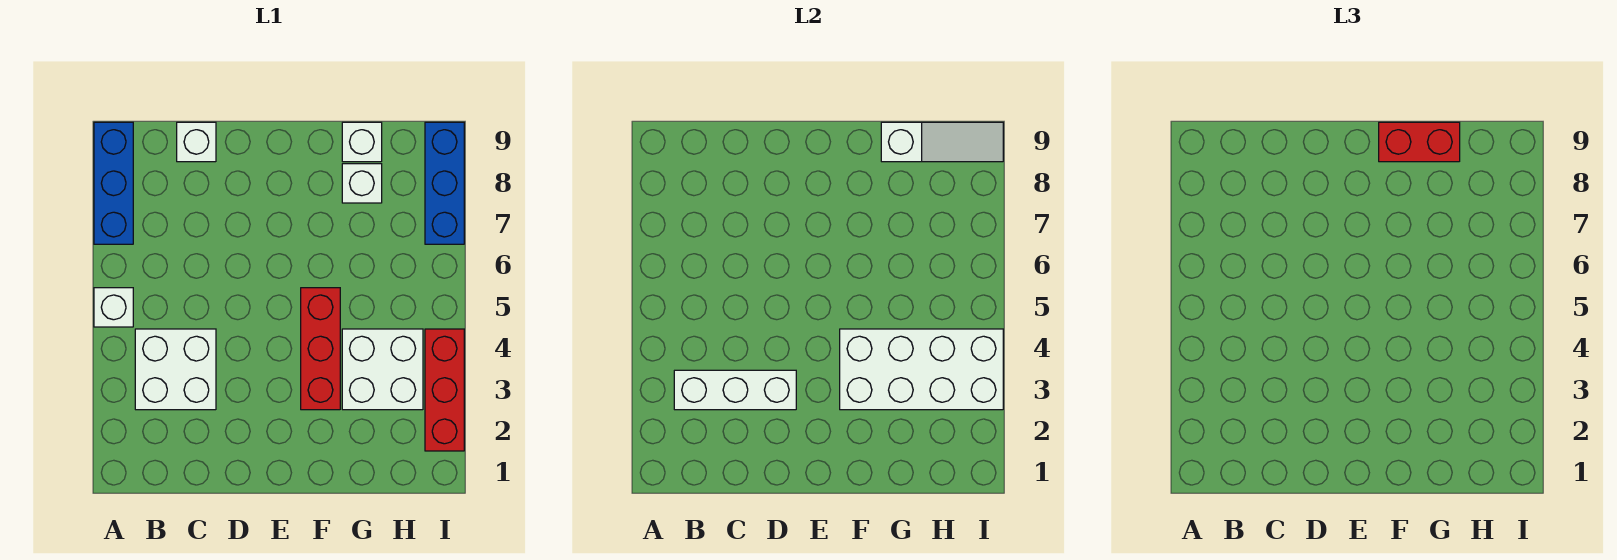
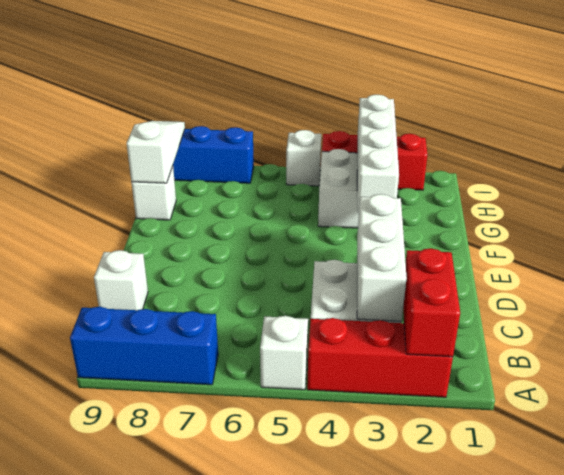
red brick F3:F5 level 1 -> red brick A2:A4 level 1
white brick F3:I4 level 2 -> white brick F3:I3 level 2
red brick F9:G9 level 3 -> red brick A2:B2 level 2
white brick G8 level 1 -> white brick I5 level 1

